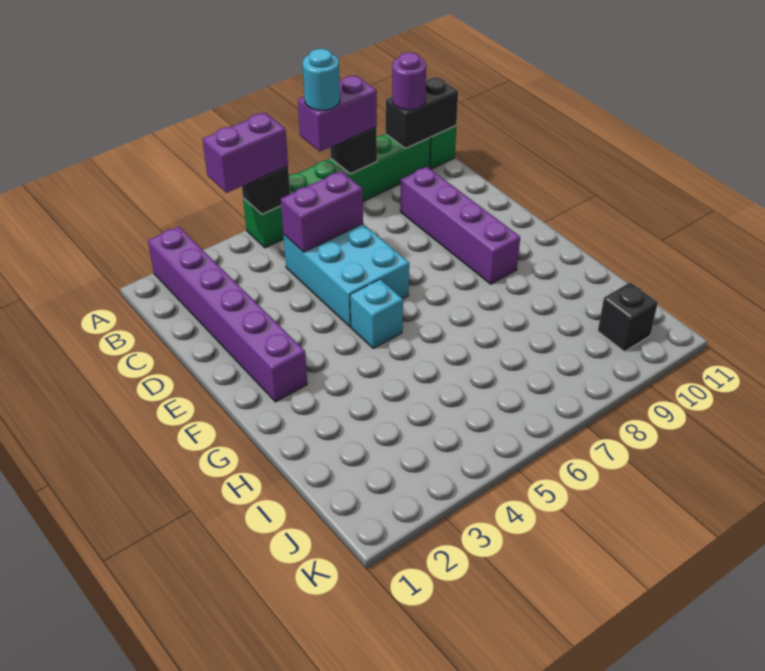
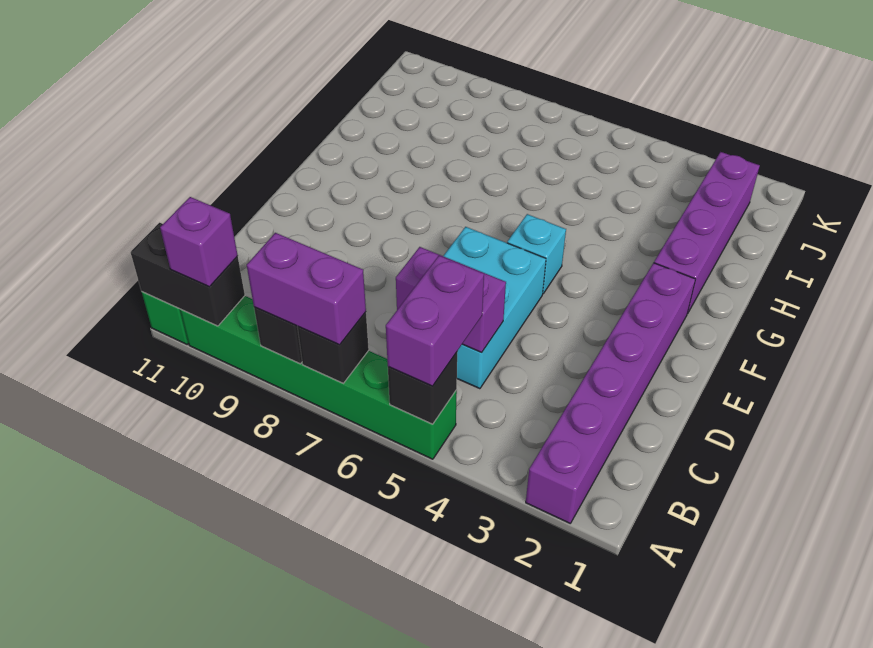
purple brick A4:A5 level 3 -> purple brick A5:B5 level 3
cyan round brick A7 level 4 -> none
purple round brick A10 level 3 -> purple brick A10 level 3
purple brick C9:F9 level 1 -> purple brick G2:J2 level 1
black brick J10 level 1 -> black brick A7 level 2

